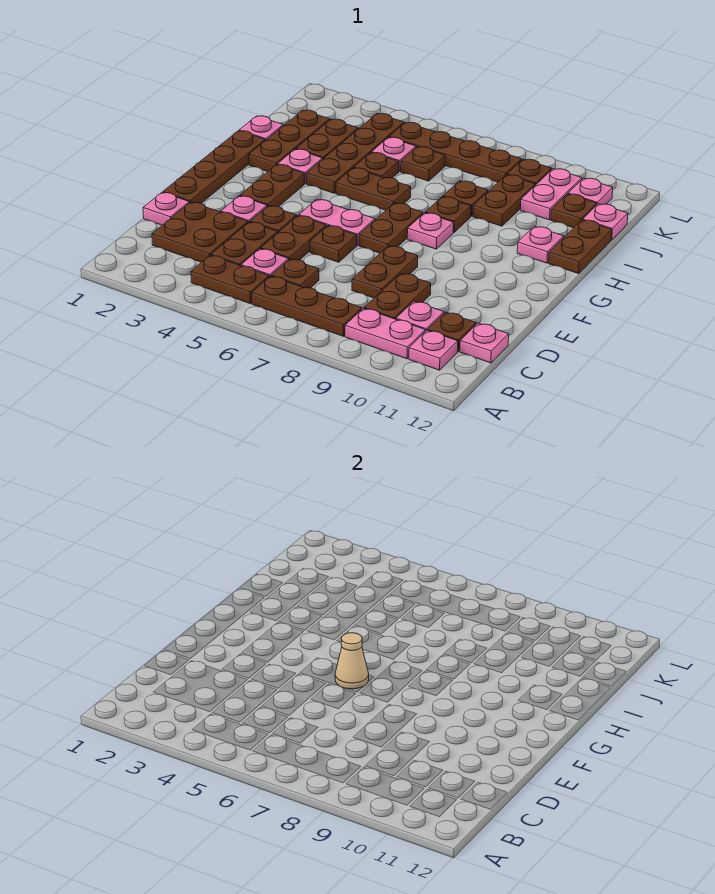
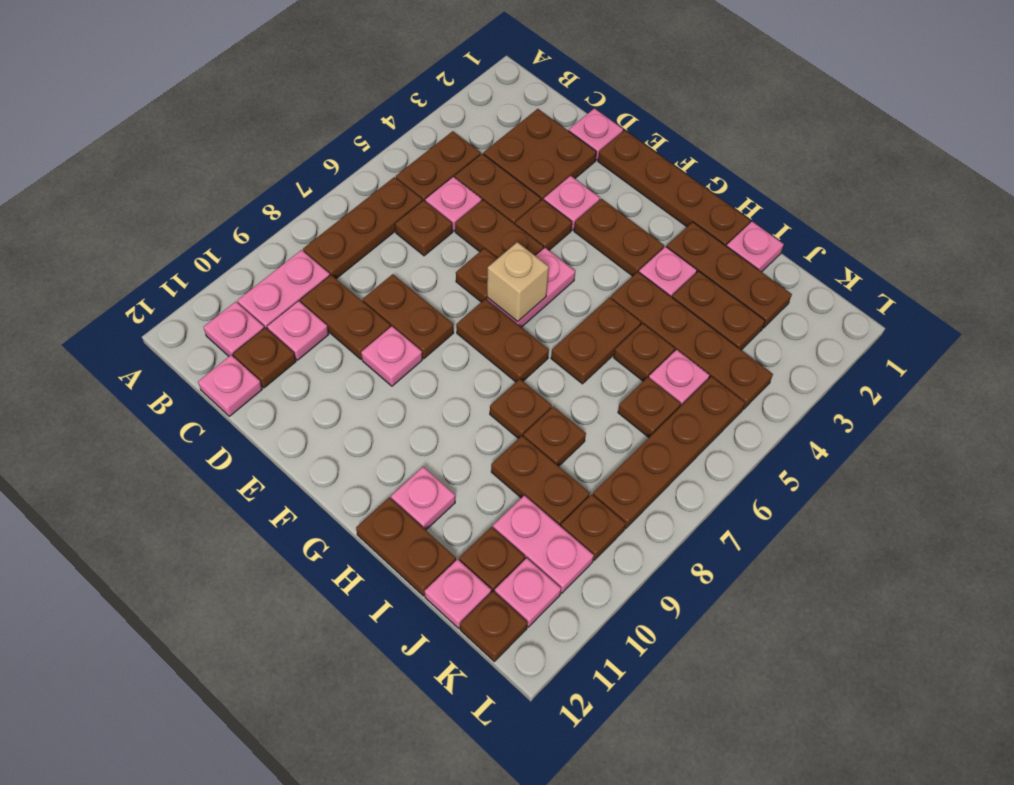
tan cone F6 level 2 -> tan brick F6 level 2
pink plate G8 level 1 -> pink plate E9 level 1
none -> brown plate K12 level 1

